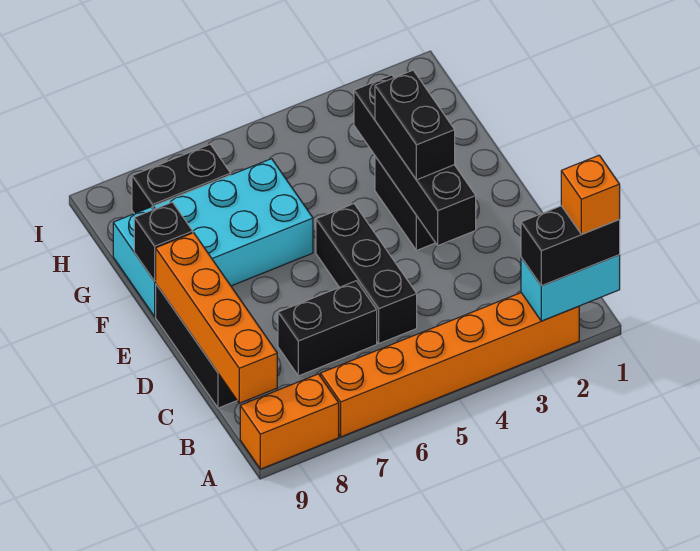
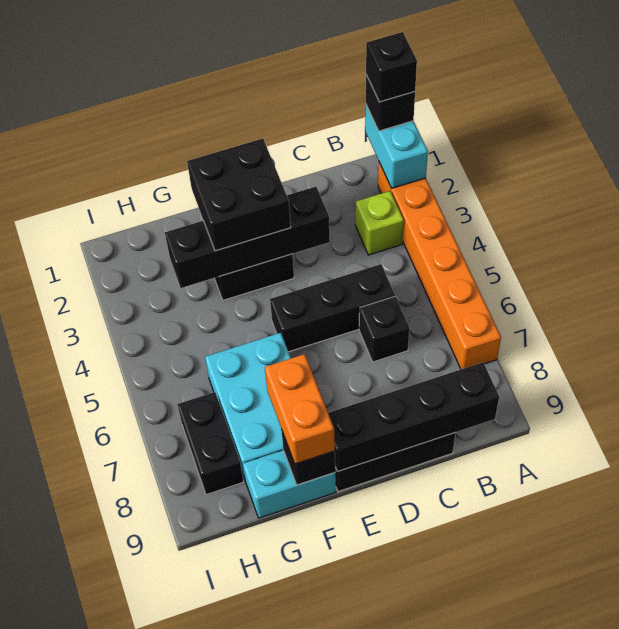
black brick A1:A2 level 3 -> black brick A1 level 3
orange brick A1 level 4 -> black brick A1 level 4
orange brick A8:A9 level 1 -> orange brick F8:F9 level 3
none -> lime brick B3 level 1
orange brick B9:E9 level 2 -> black brick B9:E9 level 2
black brick C6:C7 level 1 -> black brick C6 level 1
black brick E3:F3 level 3 -> black brick E2:F3 level 3

